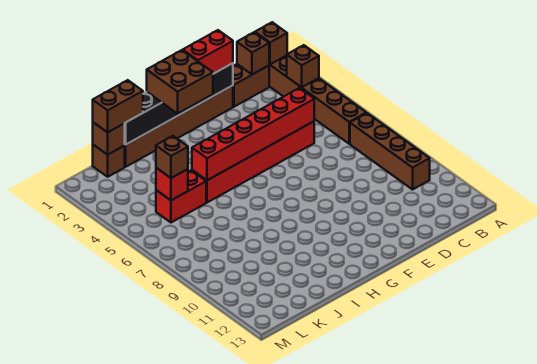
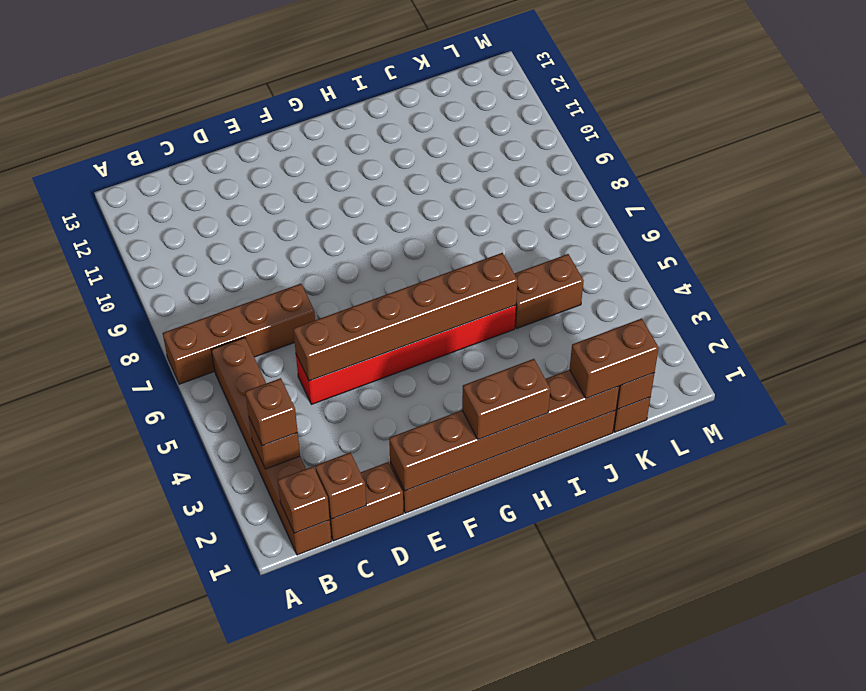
brown brick B7:B10 level 1 -> brown brick A7:D7 level 1
red brick D5:I5 level 2 -> brown brick D5:I5 level 2
black brick E1:J1 level 2 -> brown brick E1:J1 level 2
red brick E1:F1 level 3 -> none
brown brick G1:H2 level 3 -> brown brick G1:H1 level 3
red brick J5:K5 level 1 -> brown brick J5:K5 level 1
red brick K5 level 2 -> none
brown brick K5 level 3 -> brown brick B3 level 3

